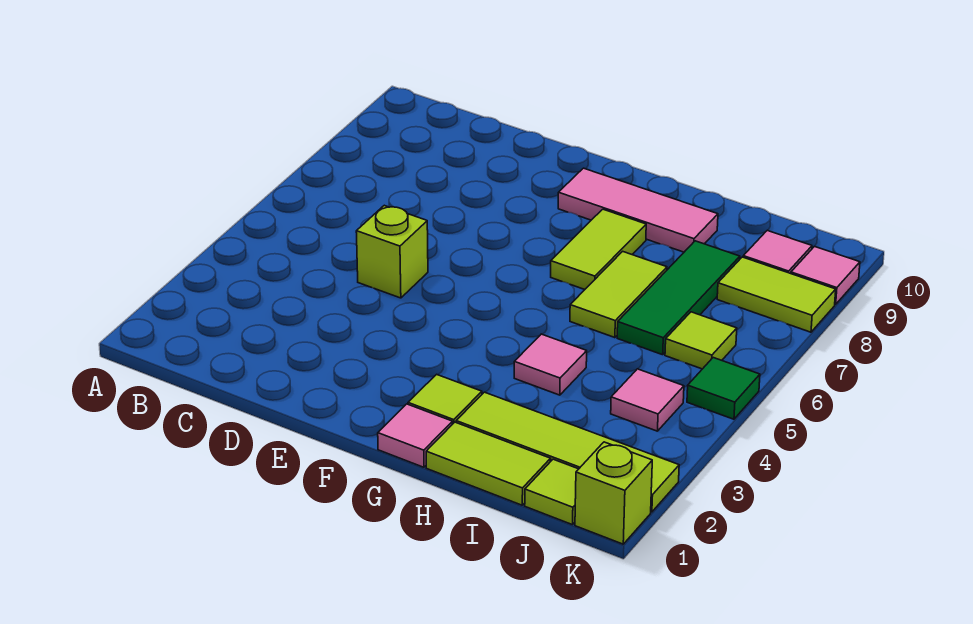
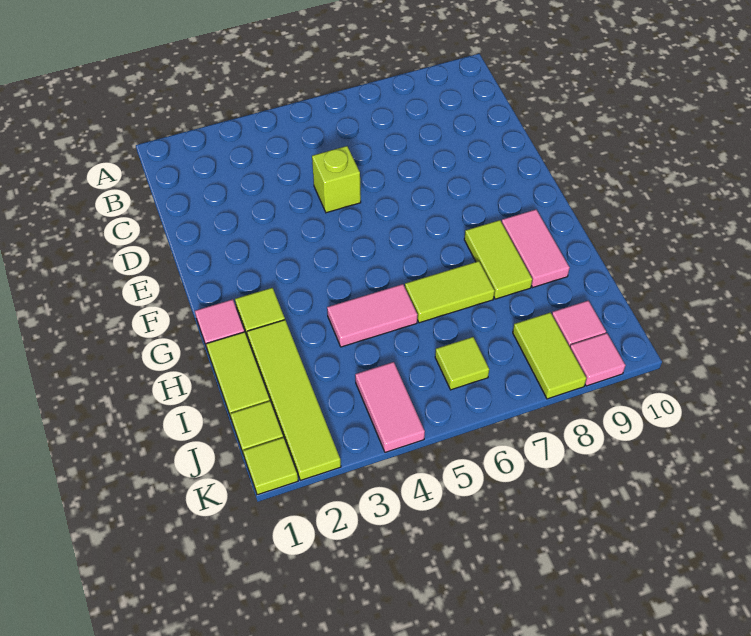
pink tile F9:H9 level 1 -> pink tile G9:H9 level 1
lime tile G7:G8 level 1 -> lime tile G8:H8 level 1
pink tile H4 level 1 -> pink tile H4:H5 level 1
green tile I6:I8 level 1 -> none
pink tile J4 level 1 -> pink tile J4:K4 level 1
lime brick K1 level 1 -> lime tile K1 level 1
green tile K5 level 1 -> none

